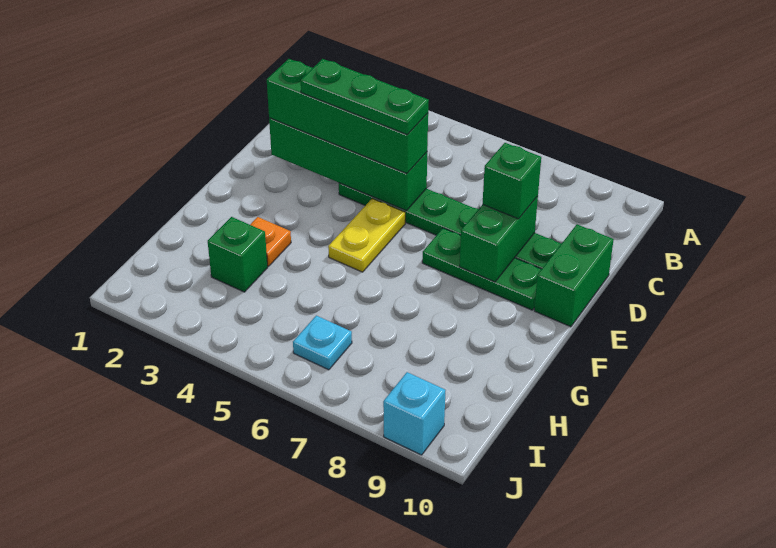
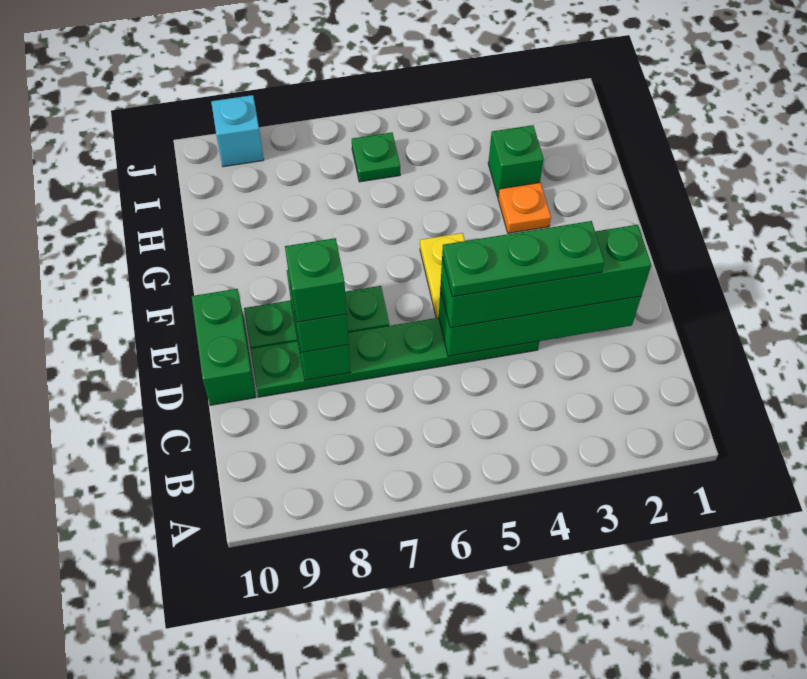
none -> green brick D8 level 4
cyan plate I6 level 1 -> green plate I6 level 1

